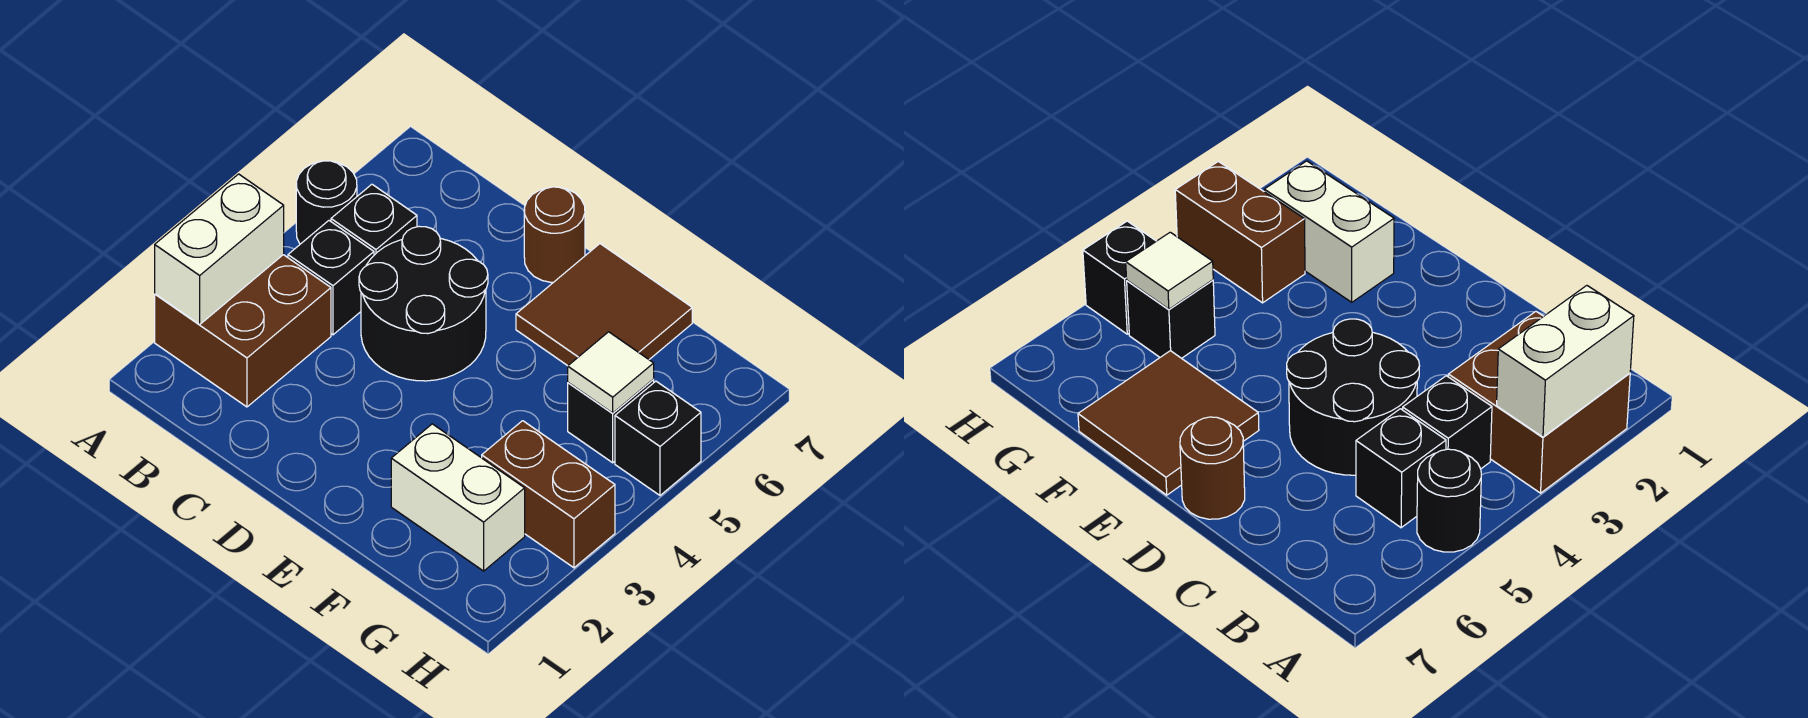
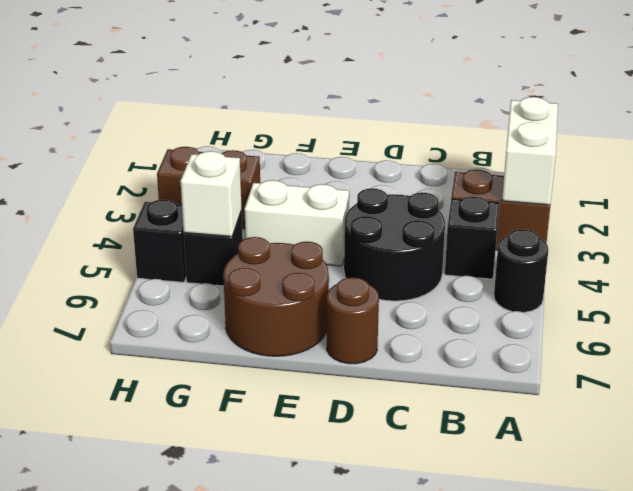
brown brick A2:B3 level 1 -> brown brick A3:B3 level 1
black brick B5 level 1 -> none
brown tile E6:F7 level 1 -> brown round brick E6:F7 level 1
white brick F2:G2 level 1 -> white brick E4:F4 level 1
white tile G5 level 2 -> white brick G5 level 2

